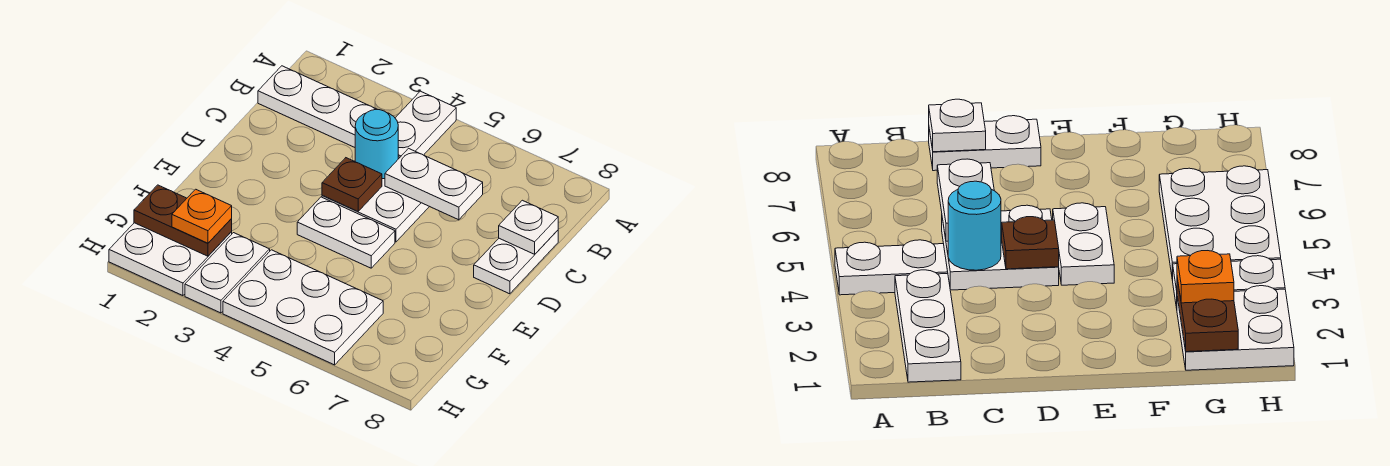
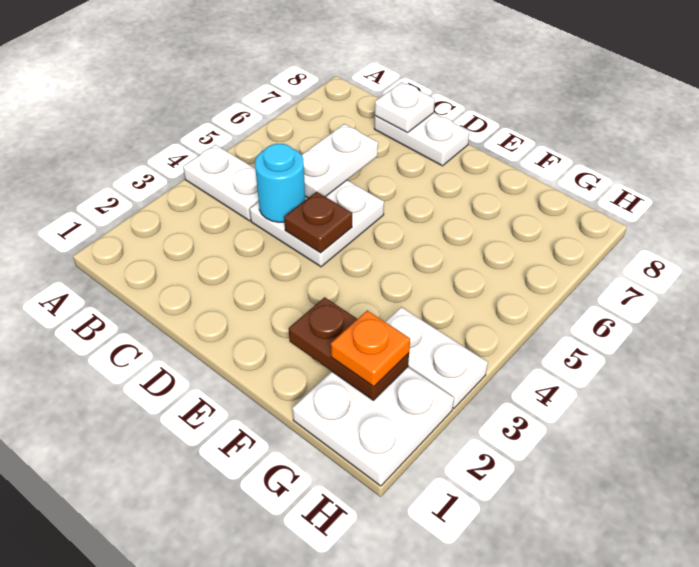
white plate B1:B3 level 1 -> none
white plate E4:E5 level 1 -> none
brown plate G1:G2 level 2 -> brown plate F2:G2 level 2
white plate G4:H6 level 1 -> none

